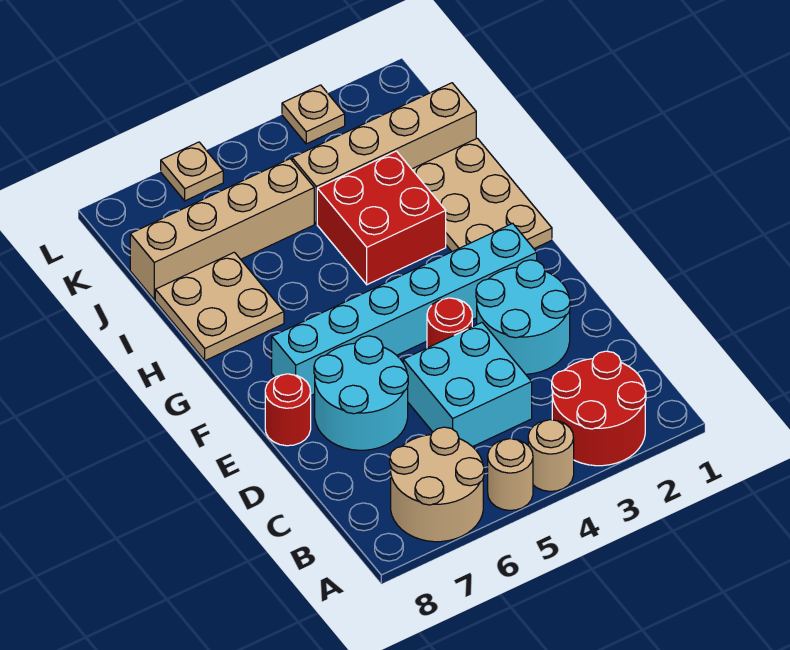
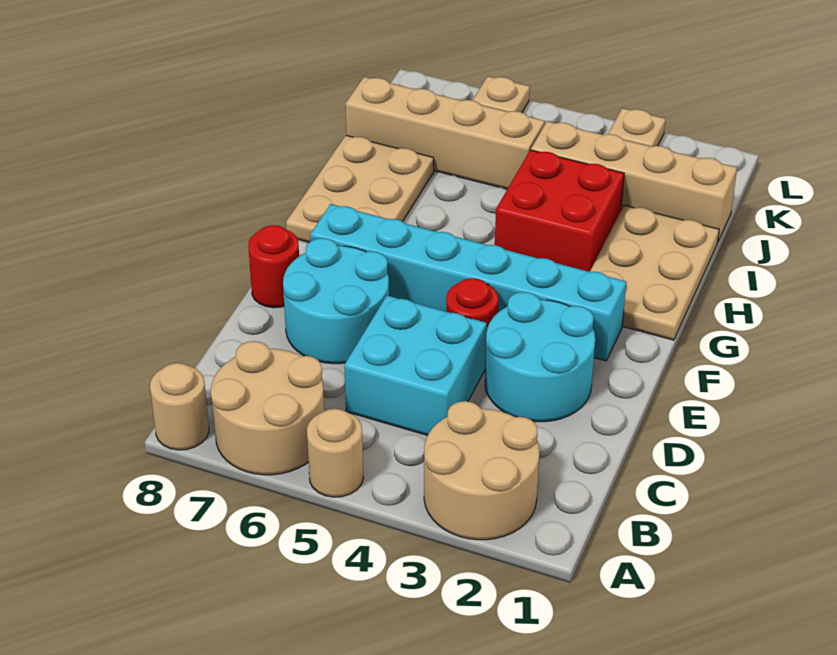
red round brick A2:B3 level 1 -> tan round brick A2:B3 level 1
tan round brick A4 level 1 -> tan round brick A8 level 1
tan plate H7:I8 level 1 -> tan plate G7:I8 level 1

